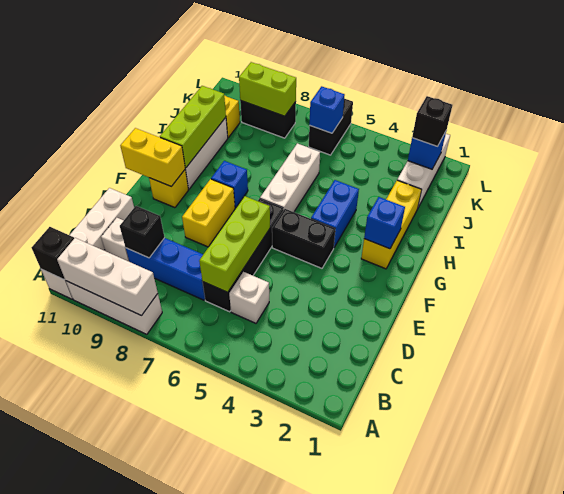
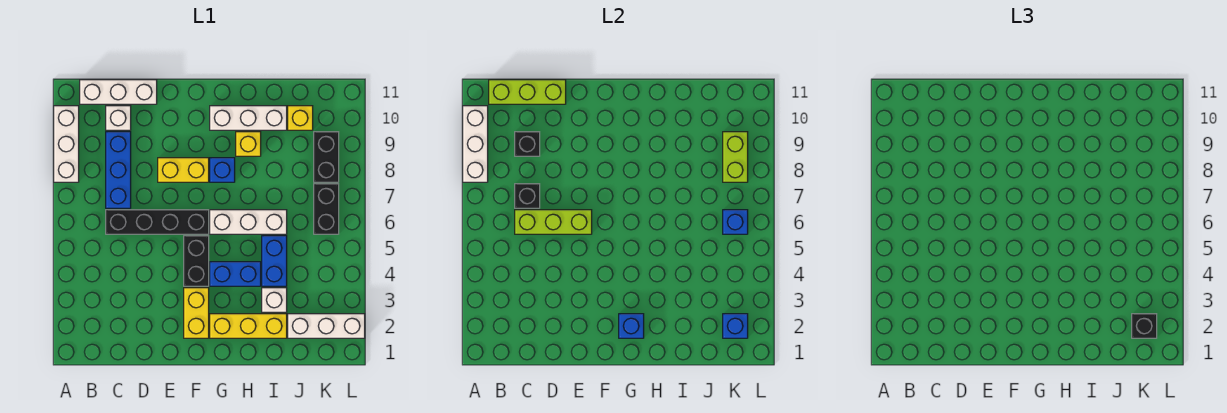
white brick A11:D11 level 1 -> white brick B11:D11 level 1
black brick A11 level 2 -> black brick C7 level 2
white brick C5 level 1 -> white brick I3 level 1
yellow brick F10 level 1 -> yellow brick H9 level 1
yellow brick F10:F11 level 2 -> yellow brick F2:F3 level 1
lime brick G10:I10 level 2 -> lime brick B11:D11 level 2
none -> blue brick I4:I5 level 1
black brick K6:L6 level 1 -> black brick K6:K7 level 1

